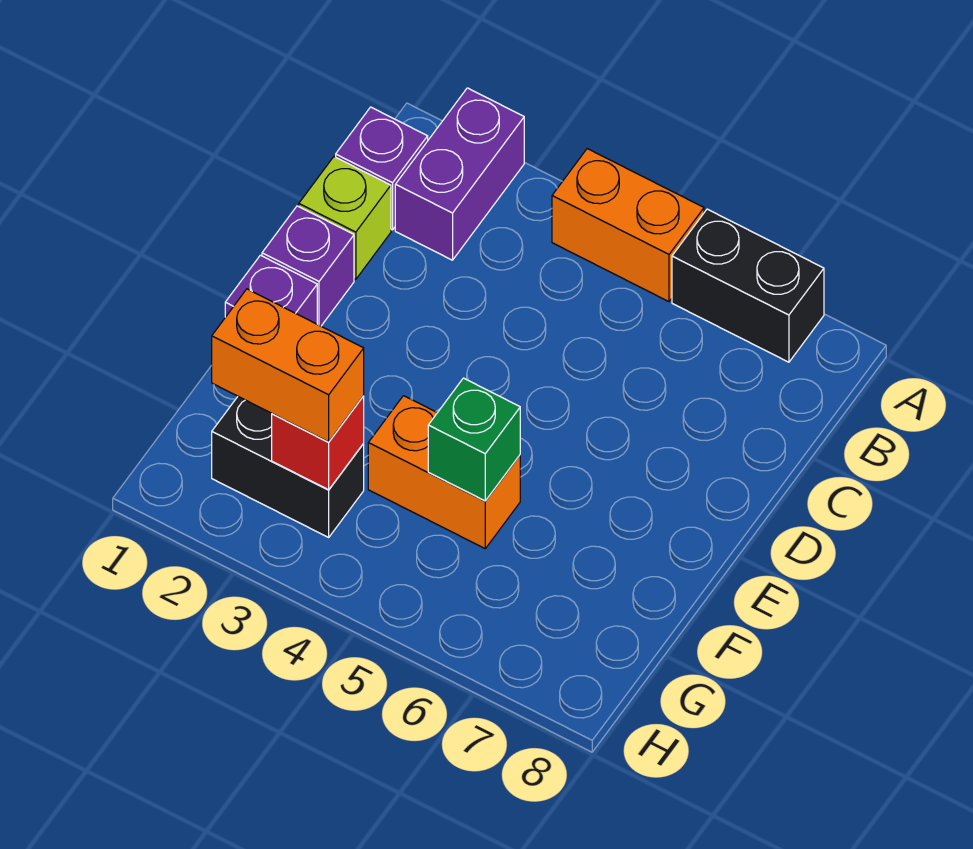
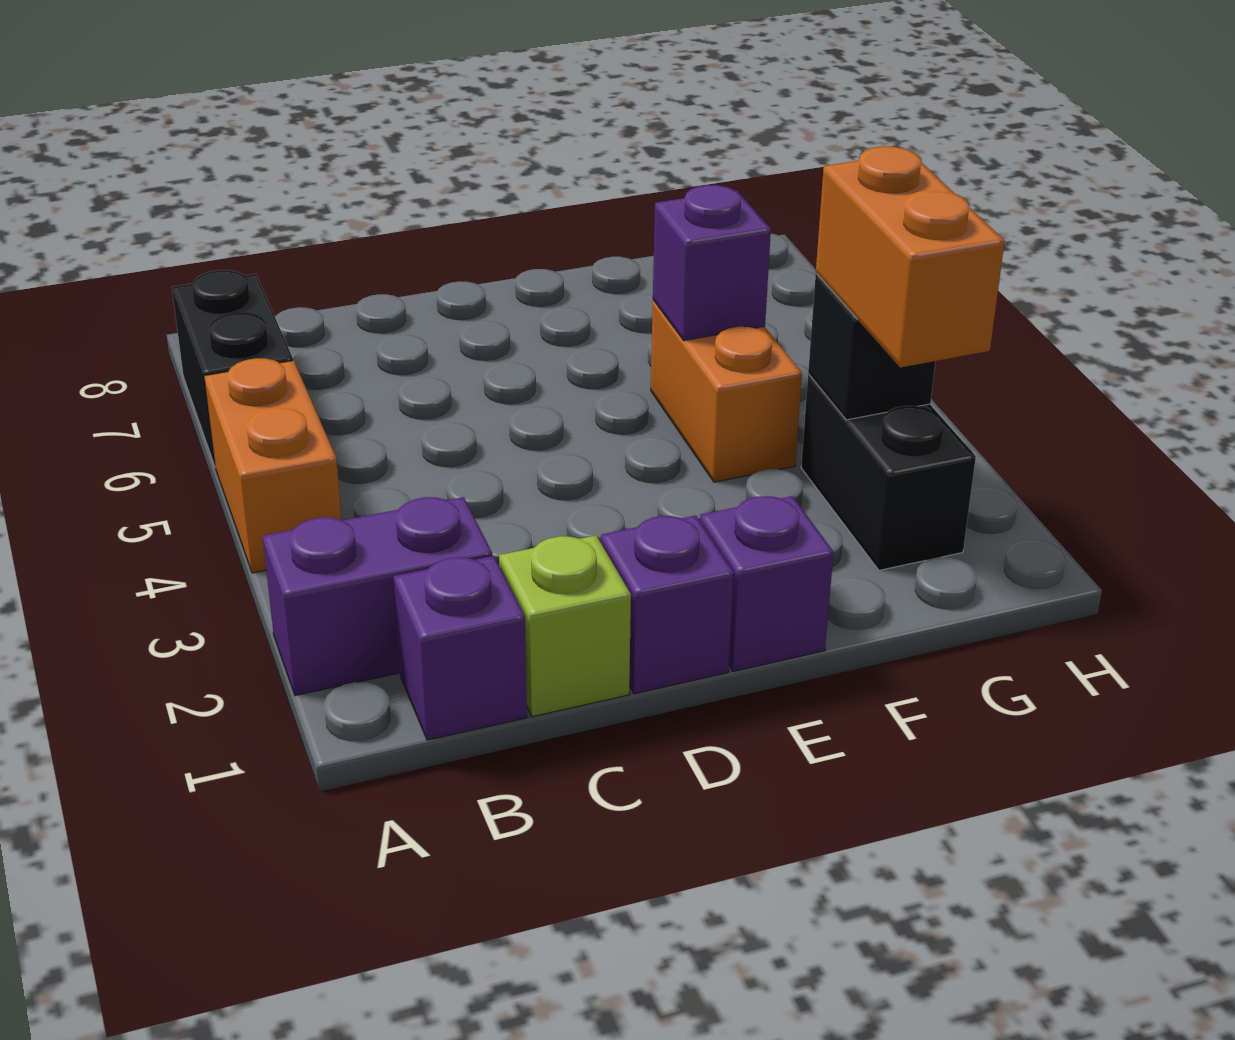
green brick F5 level 2 -> purple brick F5 level 2
red brick G3 level 2 -> black brick G3 level 2

